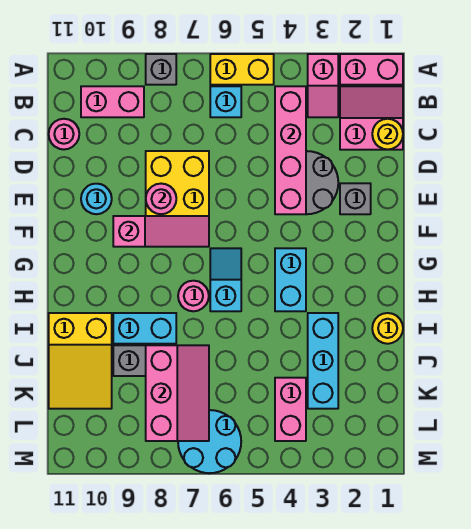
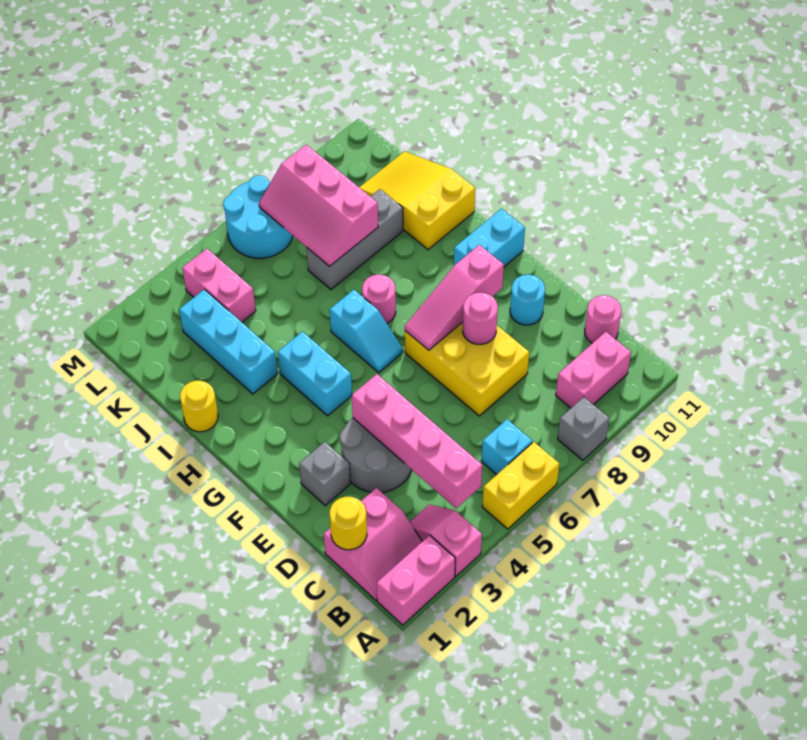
cyan brick I8:I9 level 1 -> cyan brick G10:G11 level 1

